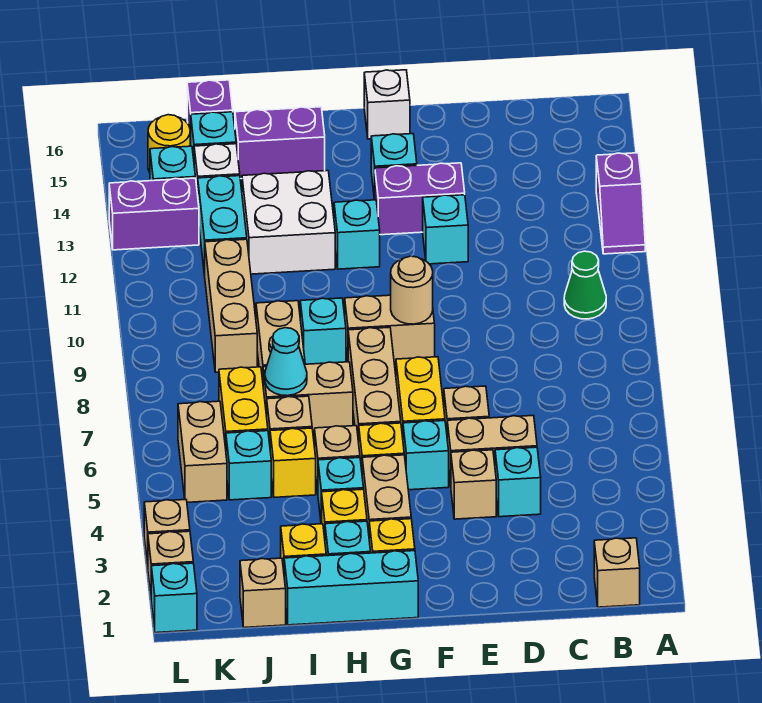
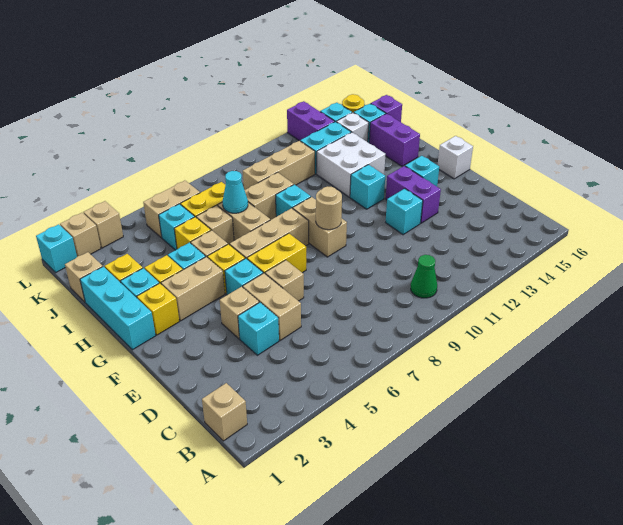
purple slope A12:A13 level 1 top 13 -> none

